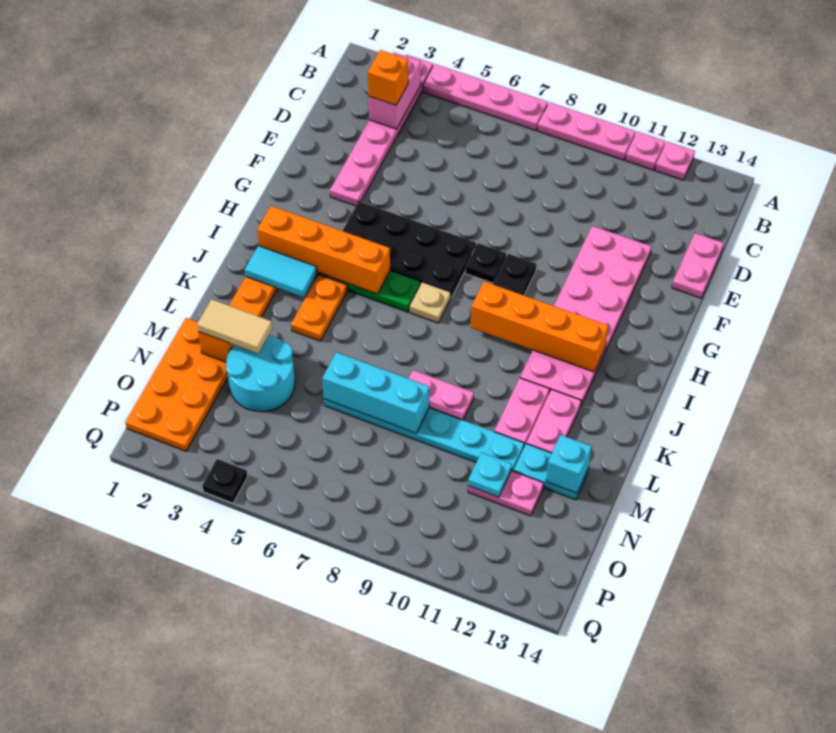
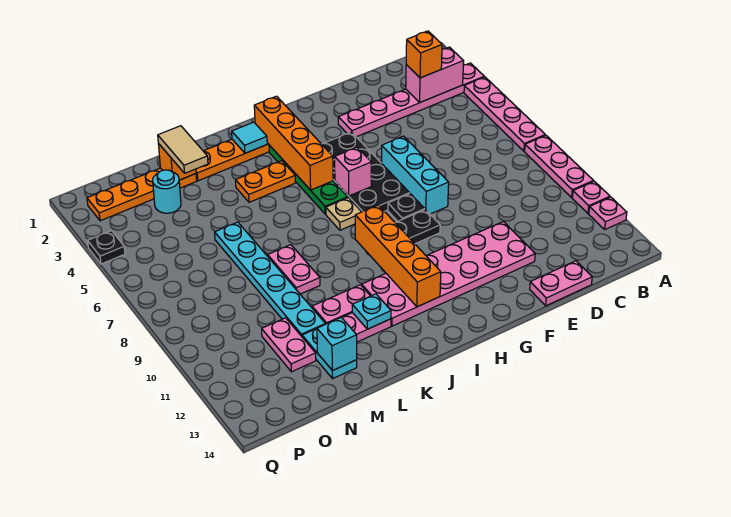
none -> pink brick H6 level 2
cyan tile J2:J3 level 2 -> cyan tile J2 level 2
orange plate M1:P2 level 1 -> orange plate M2:P2 level 1
cyan round brick M3:N4 level 1 -> cyan round brick N3 level 1
cyan brick M6:M8 level 2 -> cyan brick F6:F8 level 1
cyan plate N11 level 2 -> cyan plate K12 level 2

